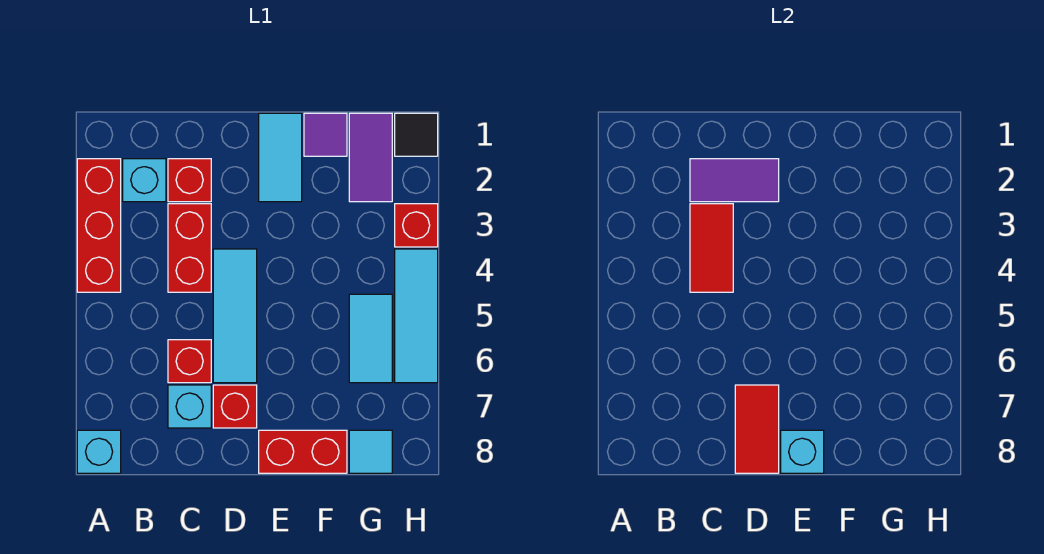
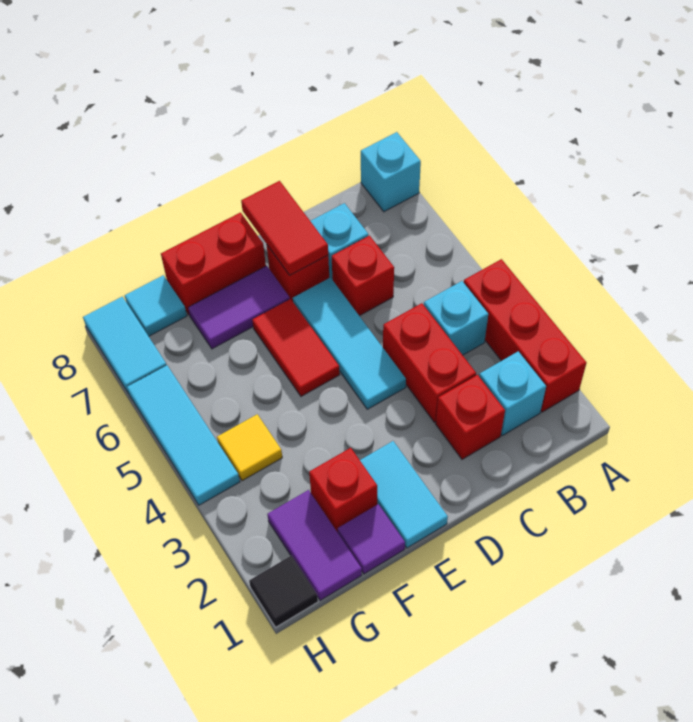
purple tile C2:D2 level 2 -> purple tile E7:F7 level 1
red tile C3:C4 level 2 -> red tile E5:E6 level 1
cyan brick E8 level 2 -> cyan brick B4 level 1
none -> yellow tile G4 level 1
cyan tile G5:G6 level 1 -> cyan tile H7:H8 level 1
red brick H3 level 1 -> red brick F2 level 1

